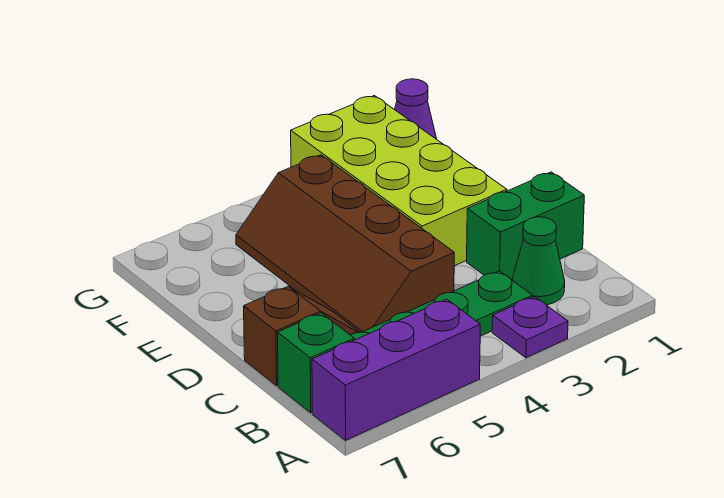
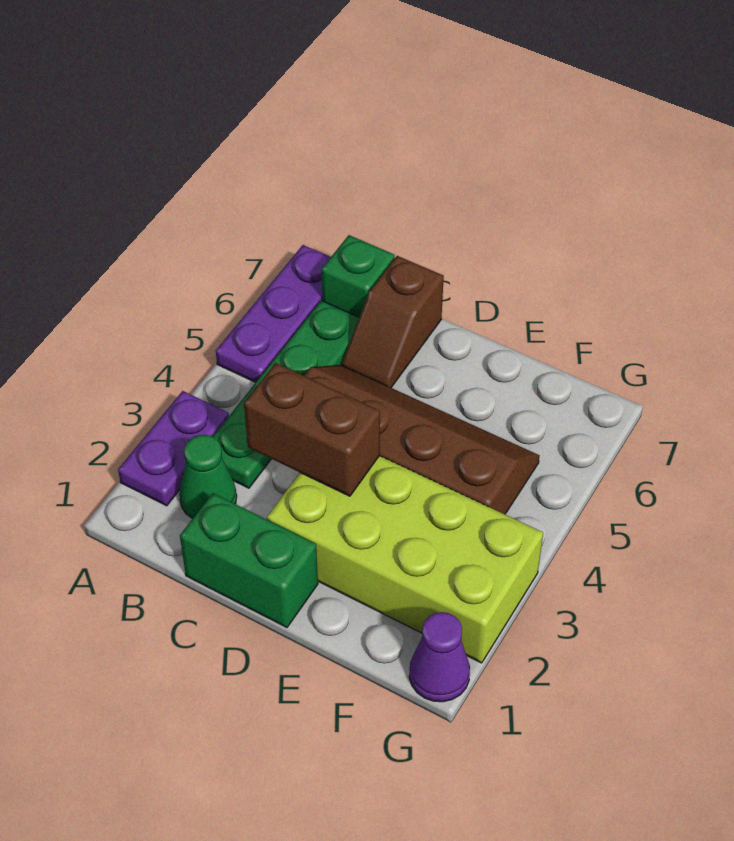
purple plate A3 level 1 -> purple plate A2:A3 level 1
purple brick A5:A7 level 1 -> purple plate A5:A7 level 1
green brick C1:C2 level 1 -> green brick C1:D1 level 1
none -> brown brick C3:D3 level 2

